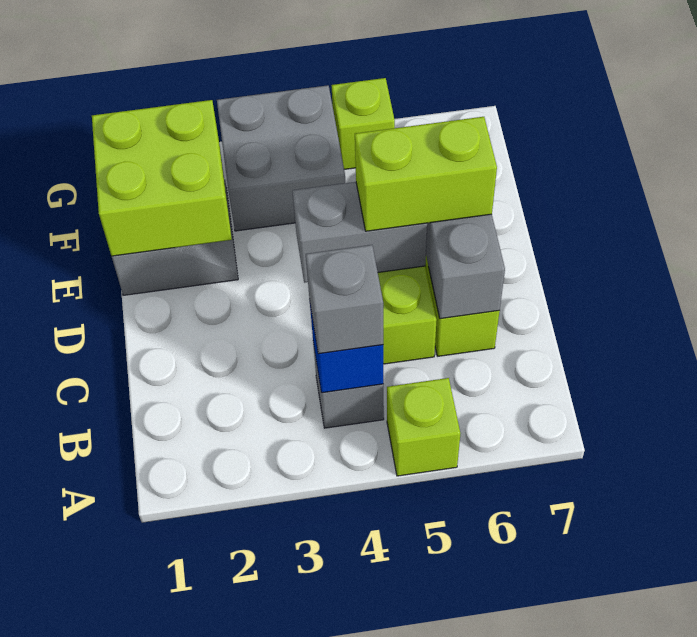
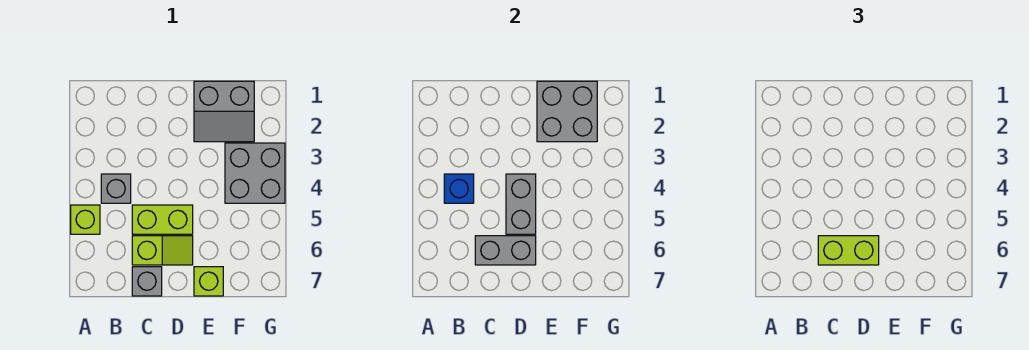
grey brick B4 level 3 -> grey brick C7 level 1
lime brick D5:D6 level 3 -> lime brick C6:D6 level 3
lime brick E1:F2 level 2 -> grey brick E1:F2 level 2
lime brick G5 level 1 -> lime brick E7 level 1

